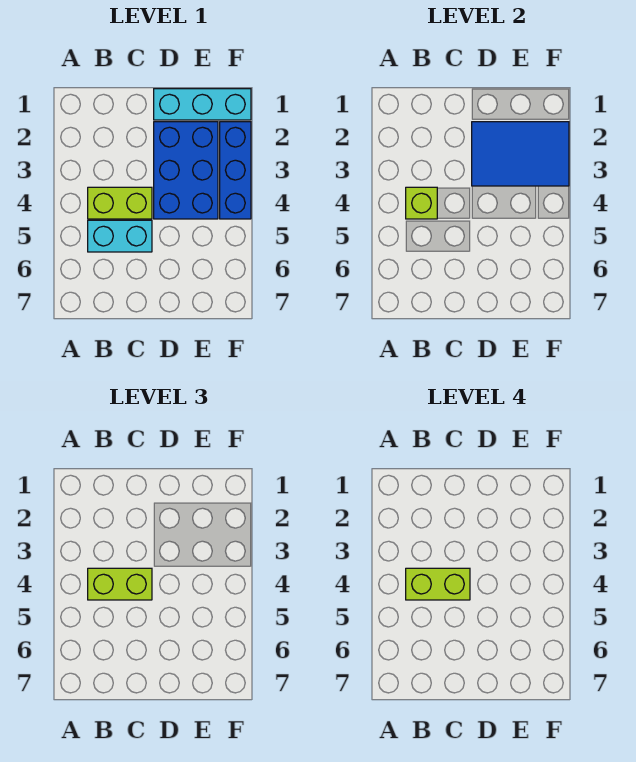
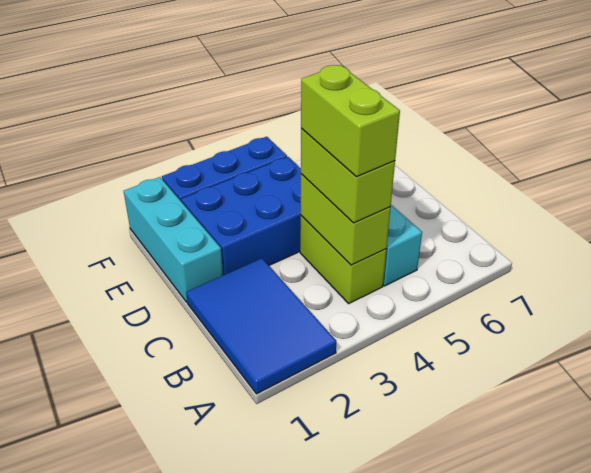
lime brick B4 level 2 -> lime brick B4:C4 level 2
blue tile D2:F3 level 2 -> blue tile A1:C2 level 1

